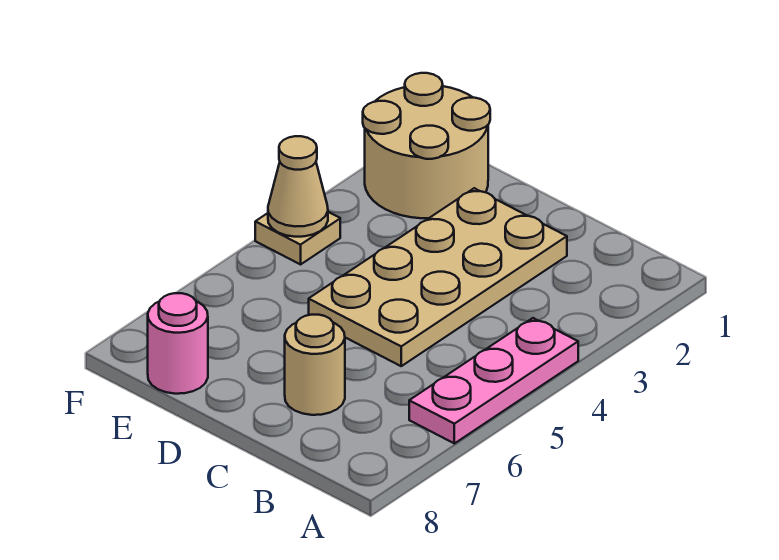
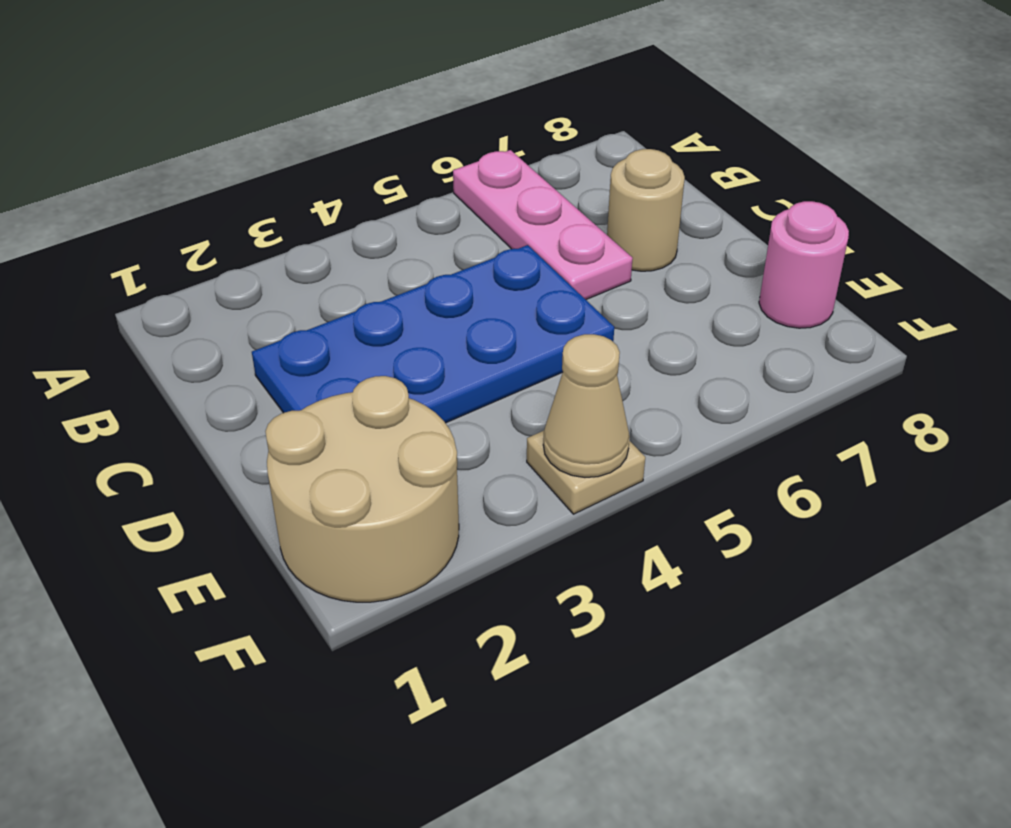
pink plate A4:A6 level 1 -> pink plate A6:C6 level 1
tan plate C2:D5 level 1 -> blue plate C2:D5 level 1

